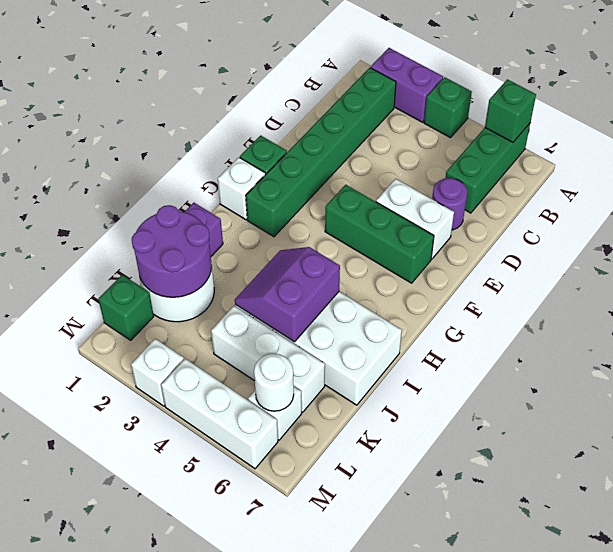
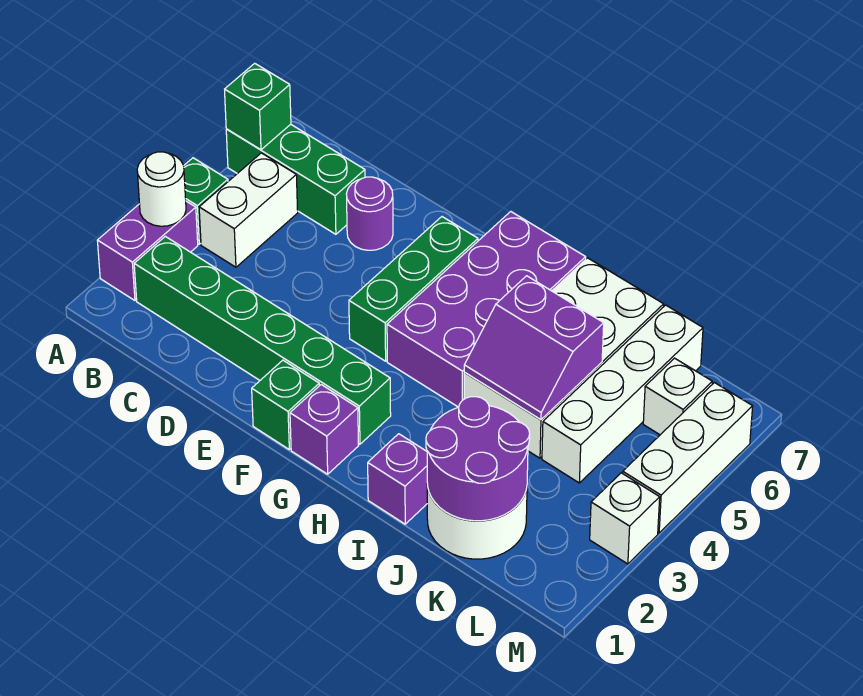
white brick E5:E6 level 1 -> white brick B4:B5 level 1
white brick G1 level 1 -> purple brick G1 level 1
none -> purple brick G4:H7 level 1
white brick K4:K6 level 1 -> white brick K4:K7 level 1
green brick L1 level 1 -> none
white round brick L6 level 2 -> white round brick A3 level 2

